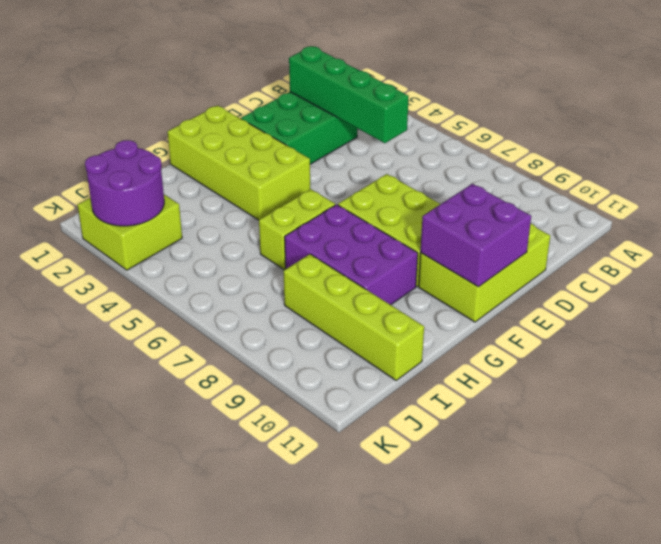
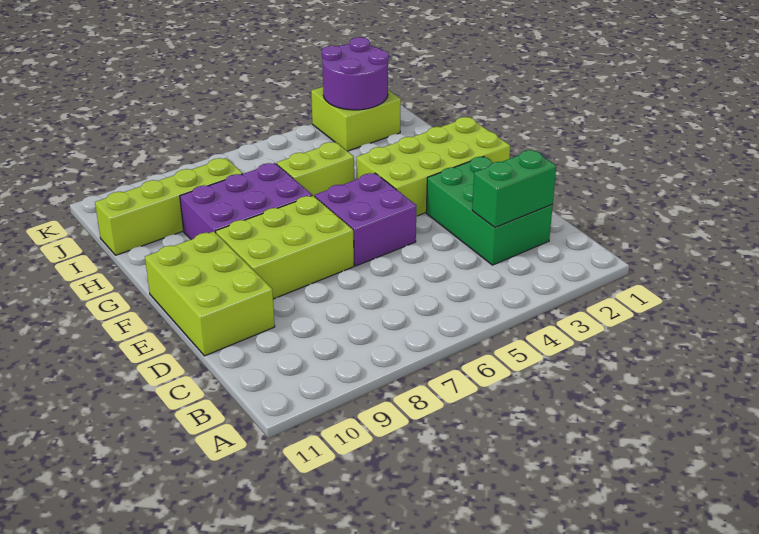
green brick C2:C5 level 2 -> green brick C2:C3 level 2
purple brick E10:F11 level 2 -> purple brick E5:F6 level 1
lime brick G6:H6 level 1 -> lime brick H5:H6 level 1

